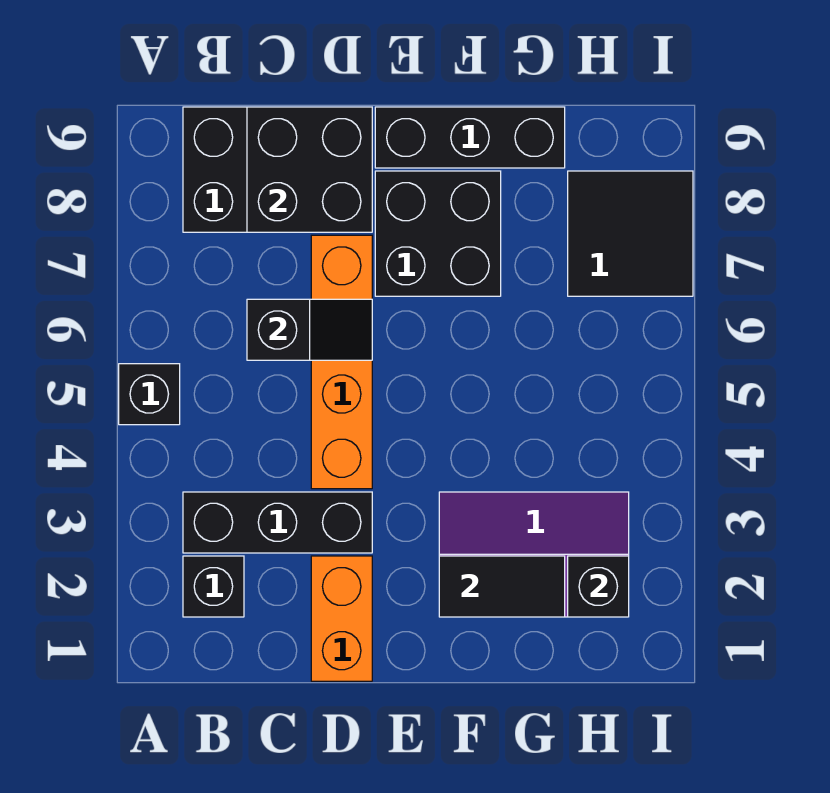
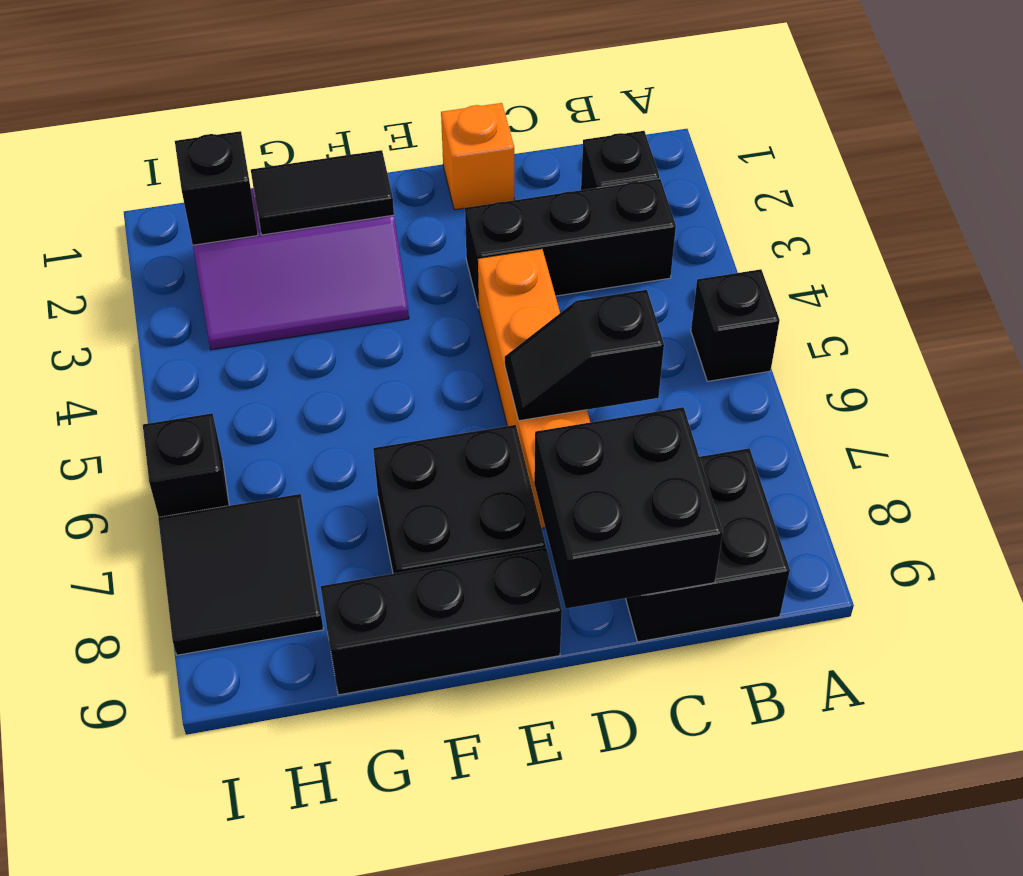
orange brick D1:D2 level 1 -> orange brick D1 level 1
none -> black brick I6 level 1

